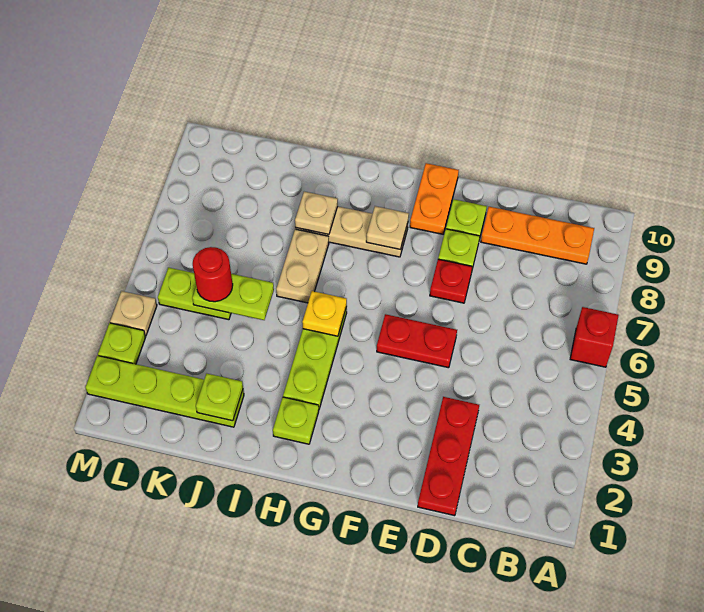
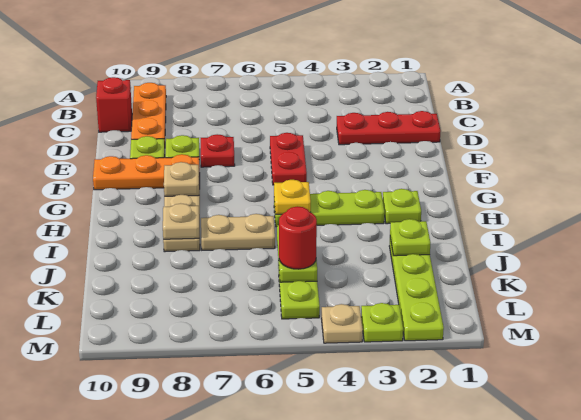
red brick A6 level 1 -> red brick C10 level 1
orange plate F9:F10 level 1 -> orange plate F8:F10 level 1

